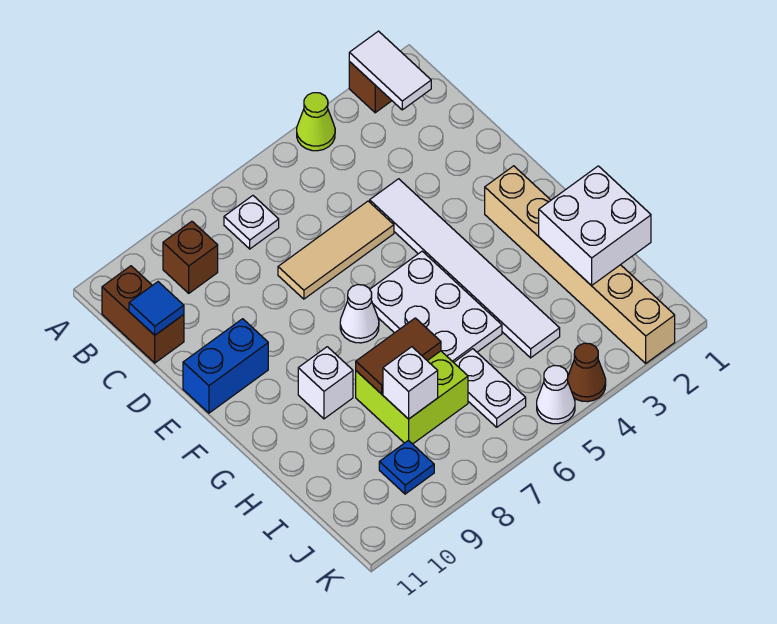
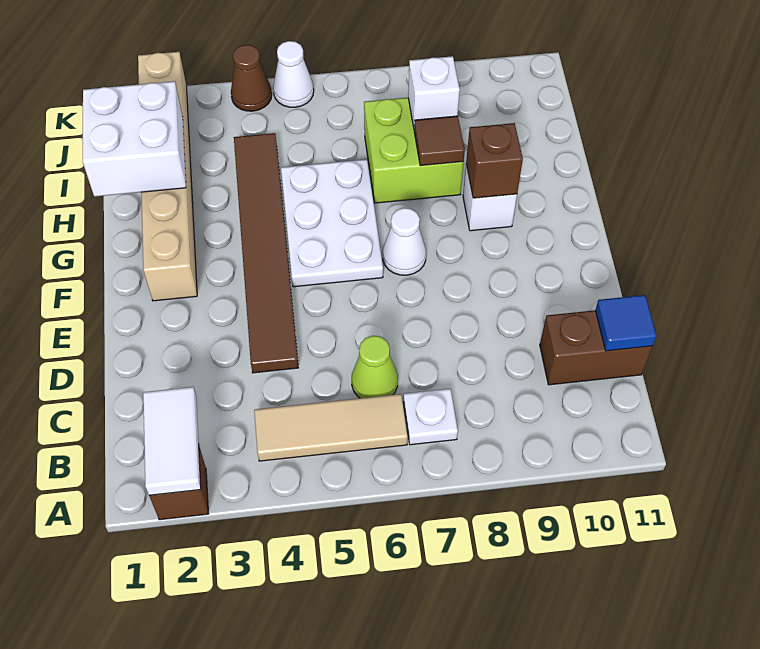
lime cone A4 level 1 -> lime cone C6 level 1
brown brick B9 level 1 -> brown brick G9 level 2
brown brick B11:C11 level 1 -> brown brick C10:C11 level 1
white tile D4:I4 level 1 -> brown tile D4:I4 level 1
tan tile D5:D7 level 1 -> tan tile B4:B6 level 1
blue brick E10:E11 level 1 -> none
brown tile H7:H8 level 2 -> brown tile H8 level 2
white plate I6:J6 level 1 -> none
blue plate J9 level 1 -> none

